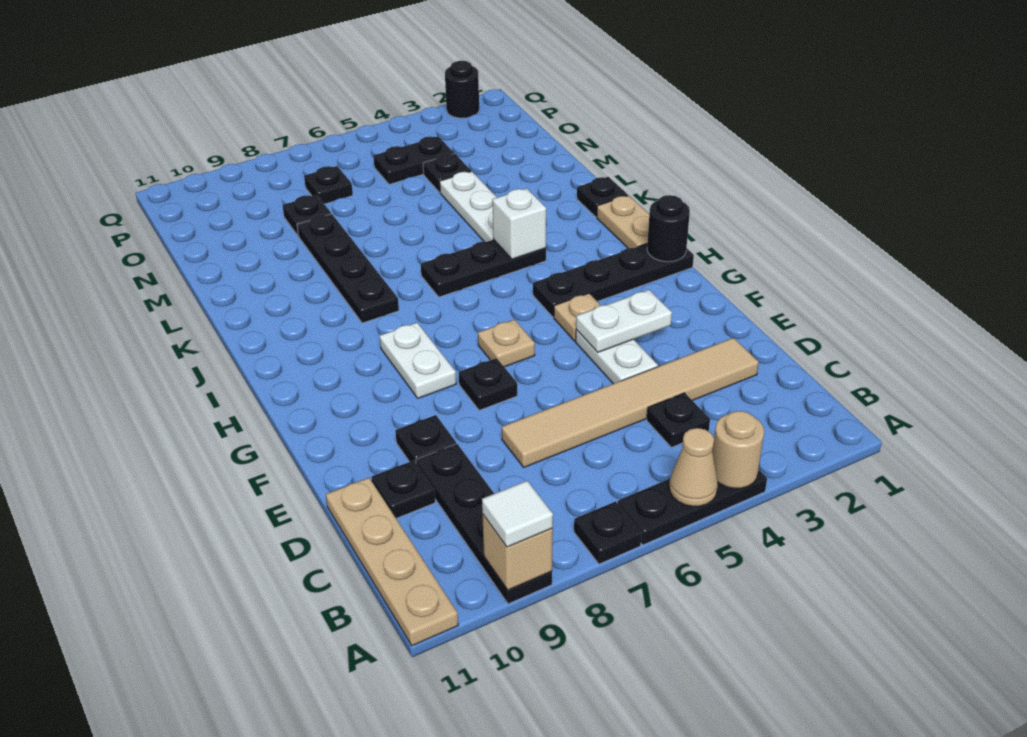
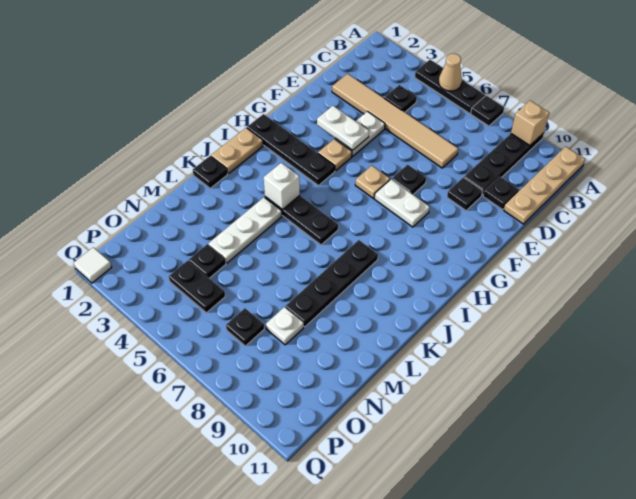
tan round brick A4 level 2 -> none
white tile A9 level 3 -> white tile Q1 level 1
white plate G8:H8 level 1 -> white plate G7:G8 level 1
black round brick H1 level 2 -> none
black plate N8 level 1 -> white plate N8 level 1
black round brick Q2 level 1 -> none

